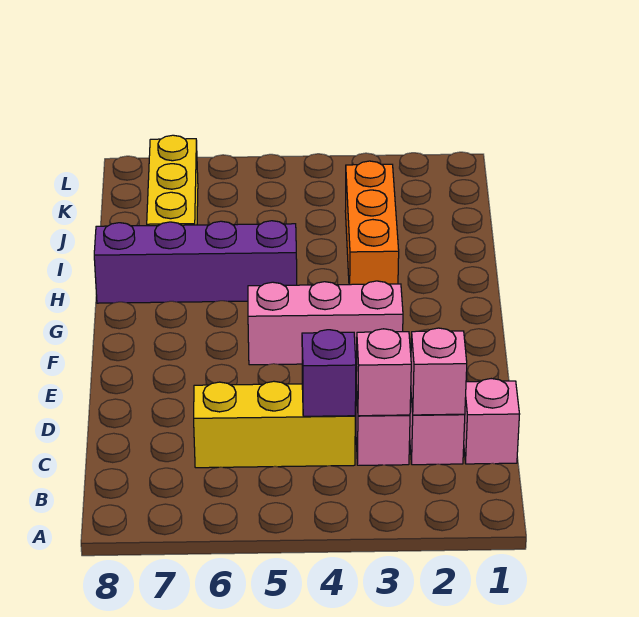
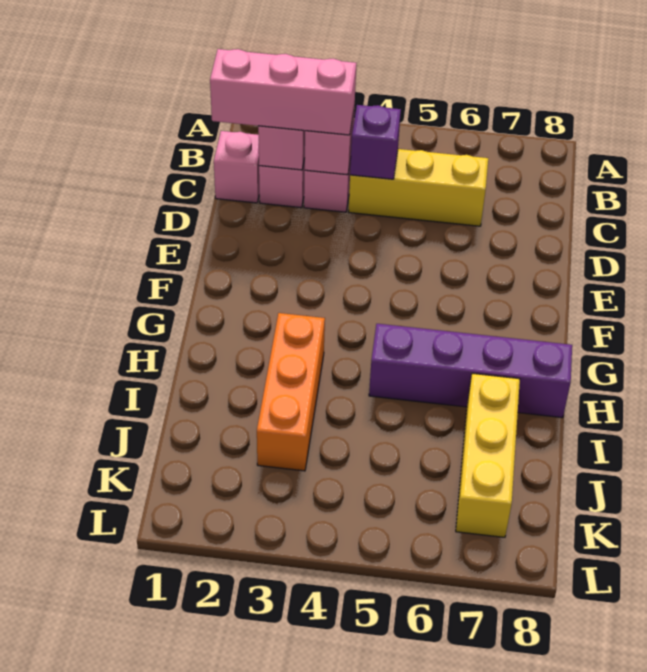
pink brick F3:F5 level 1 -> pink brick C1:C3 level 3

